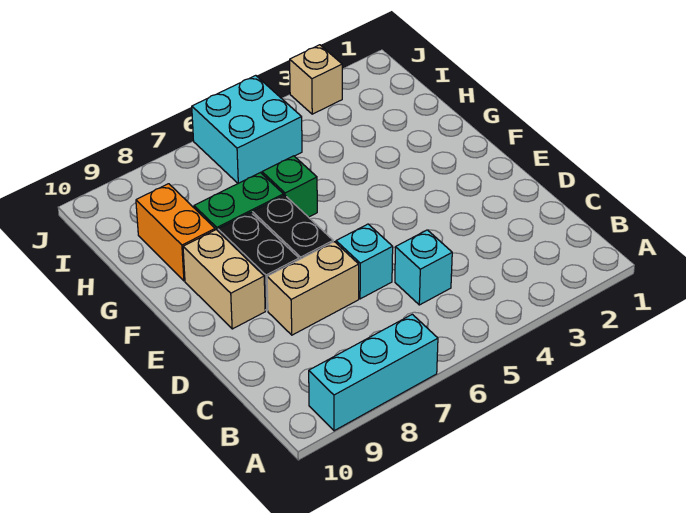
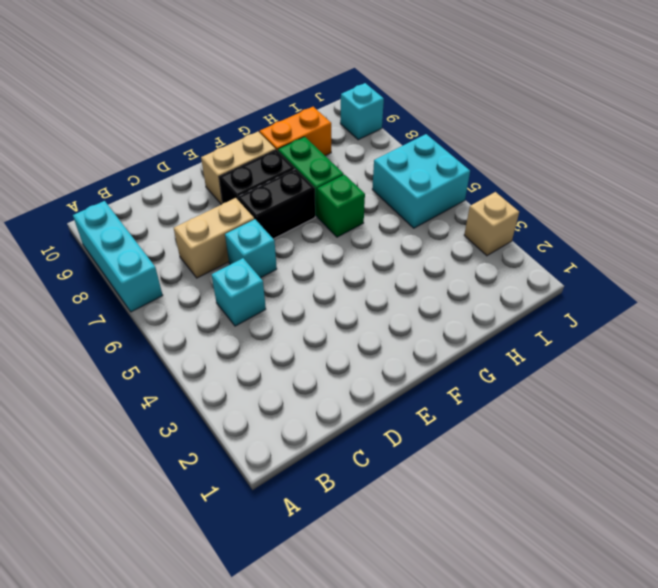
tan brick D7:D8 level 1 -> tan brick C7:D7 level 1
none -> cyan brick J9 level 1

